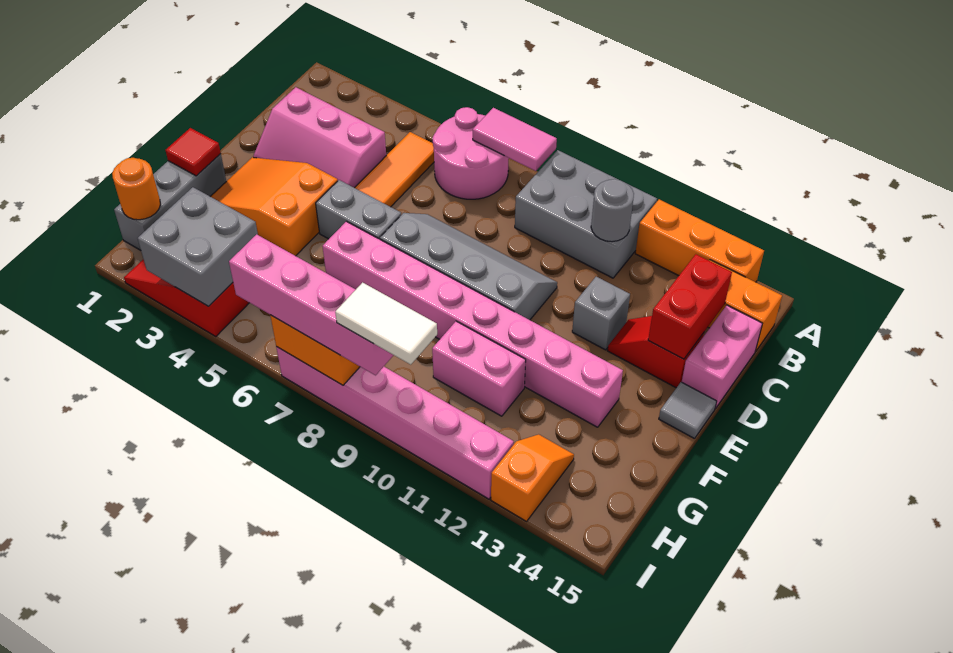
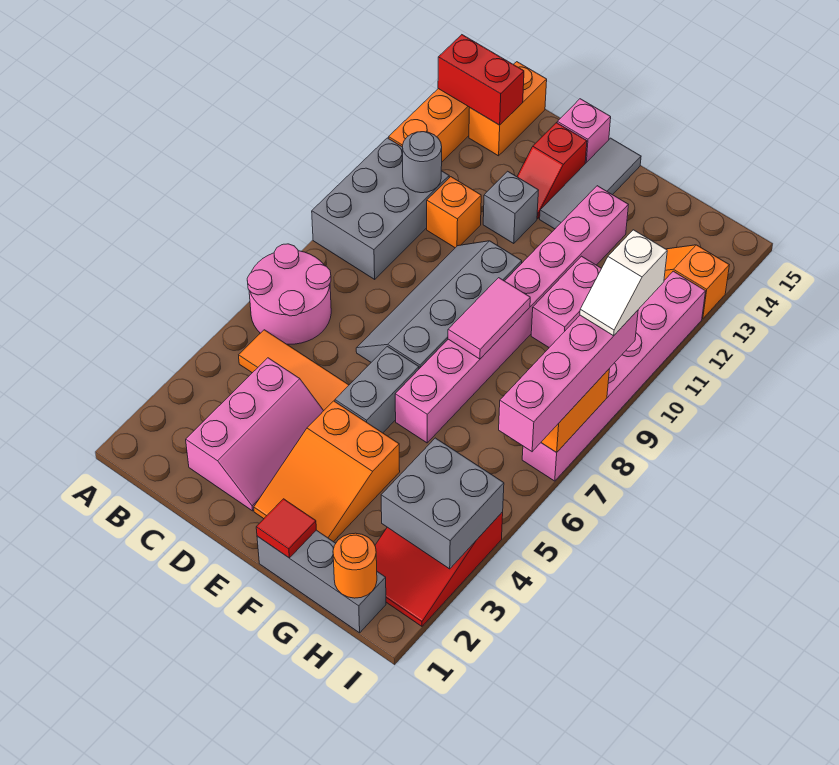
pink tile A7:A8 level 2 -> pink tile F8:F9 level 2
none -> orange brick C11 level 1
red brick C14:D14 level 2 -> red brick A14:B14 level 2
pink brick C15:D15 level 1 -> pink brick D15 level 1
grey tile E15 level 1 -> grey tile E13:E15 level 1
white tile I9:I10 level 4 -> white slope I9:I10 level 4 top 10

